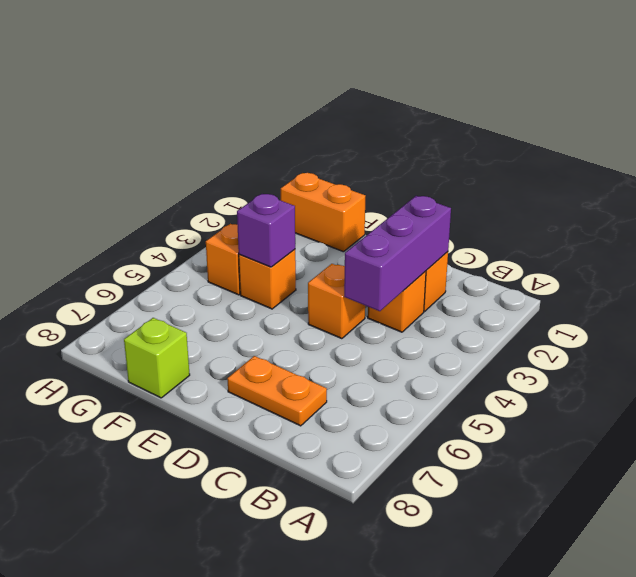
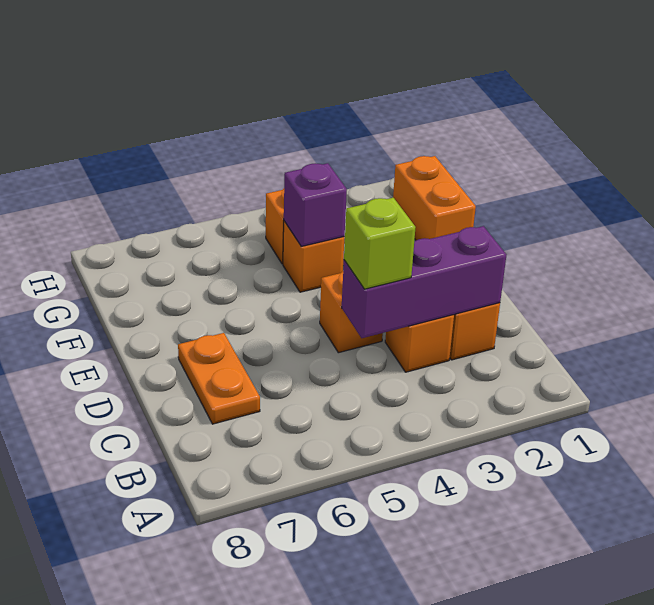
lime brick F8 level 1 -> lime brick C4 level 3

